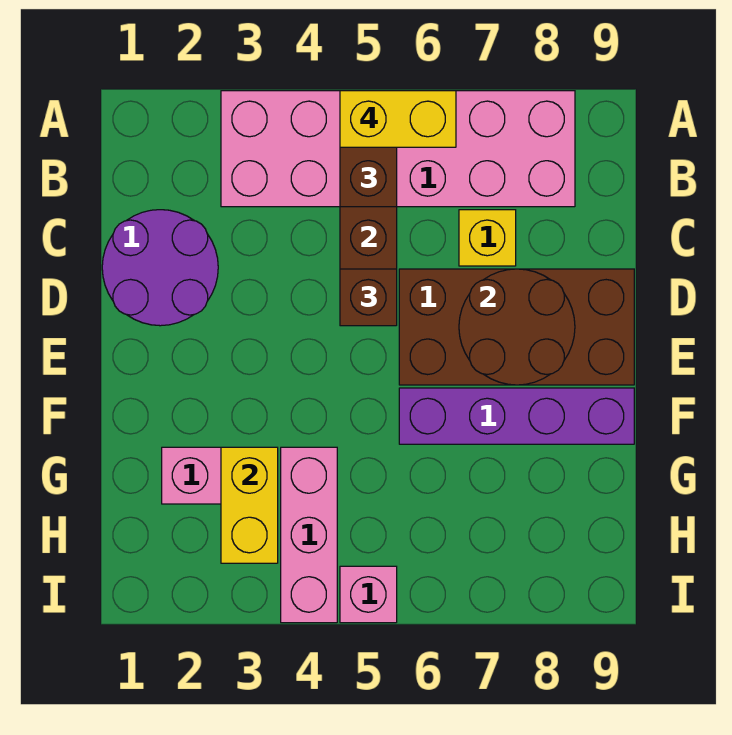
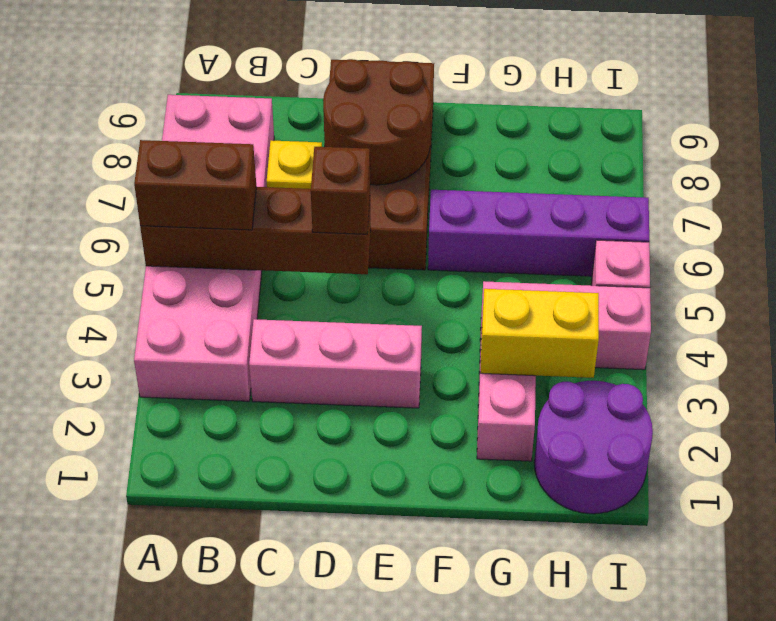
yellow brick A5:A6 level 4 -> none
purple round brick C1:D2 level 1 -> purple round brick H1:I2 level 1
none -> pink brick C3:E3 level 1
purple brick F6:F9 level 1 -> purple brick F6:I6 level 1

